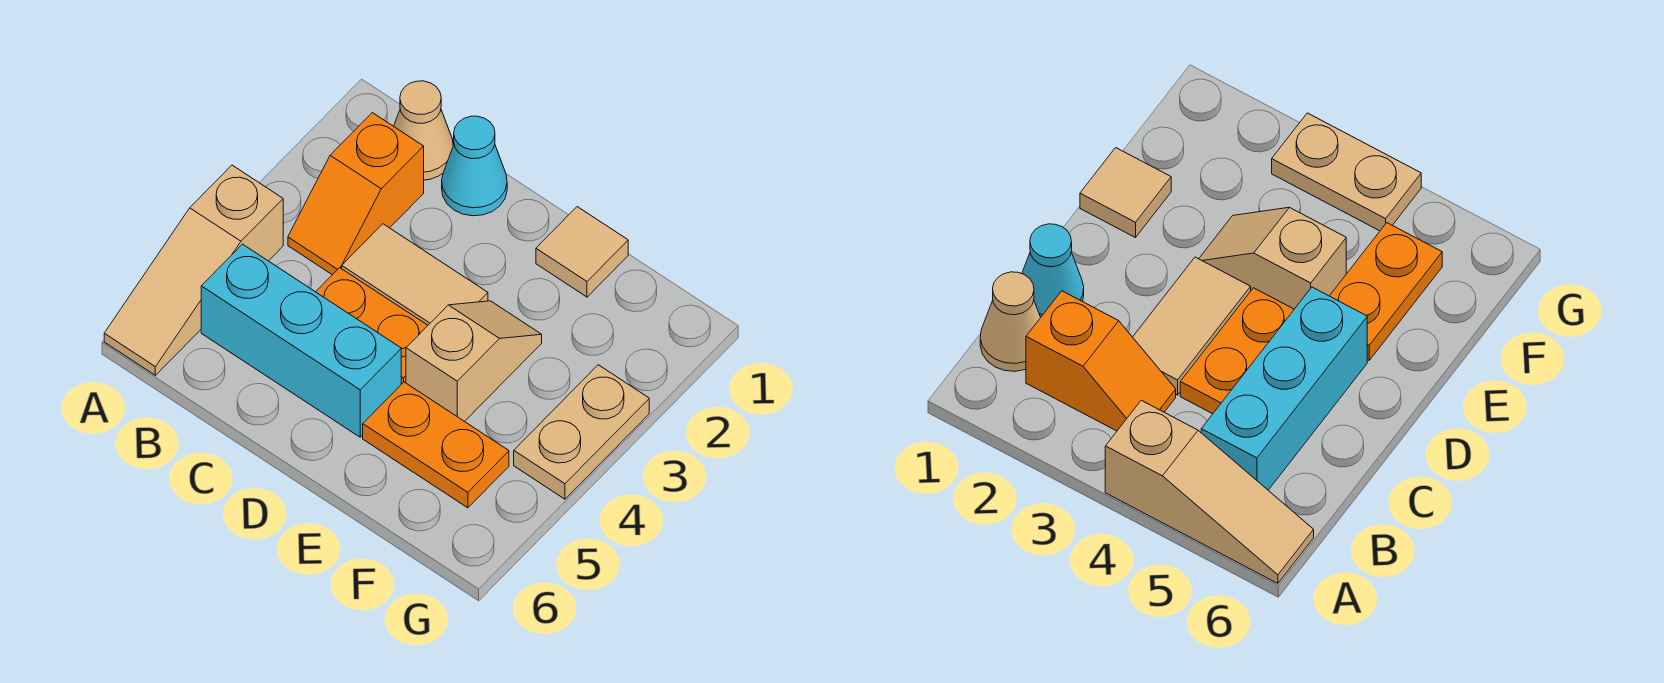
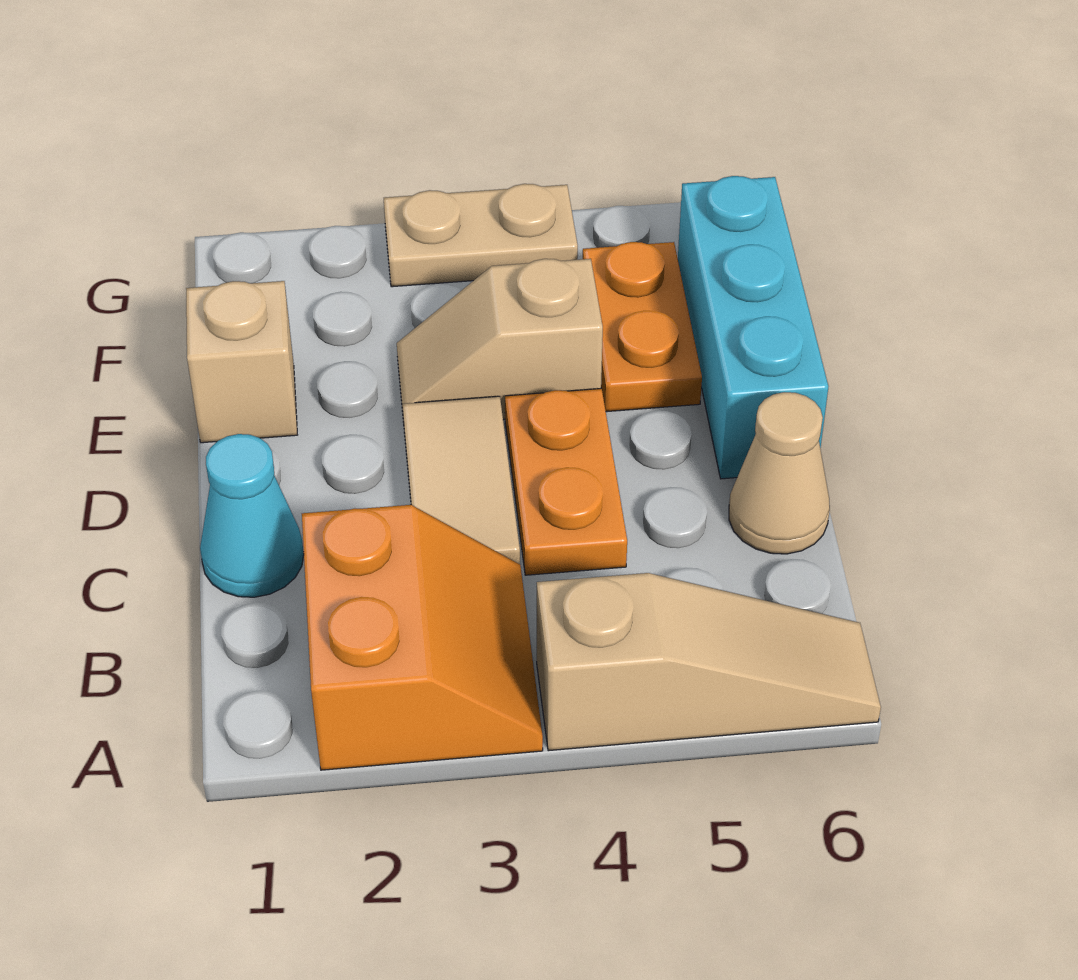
tan cone B1 level 1 -> tan cone C6 level 1
orange slope B2:B3 level 1 top 2 -> orange slope A2:B3 level 1 top 2
cyan brick B5:D5 level 1 -> cyan brick D6:F6 level 1
tan tile E1 level 1 -> tan brick E1 level 1

